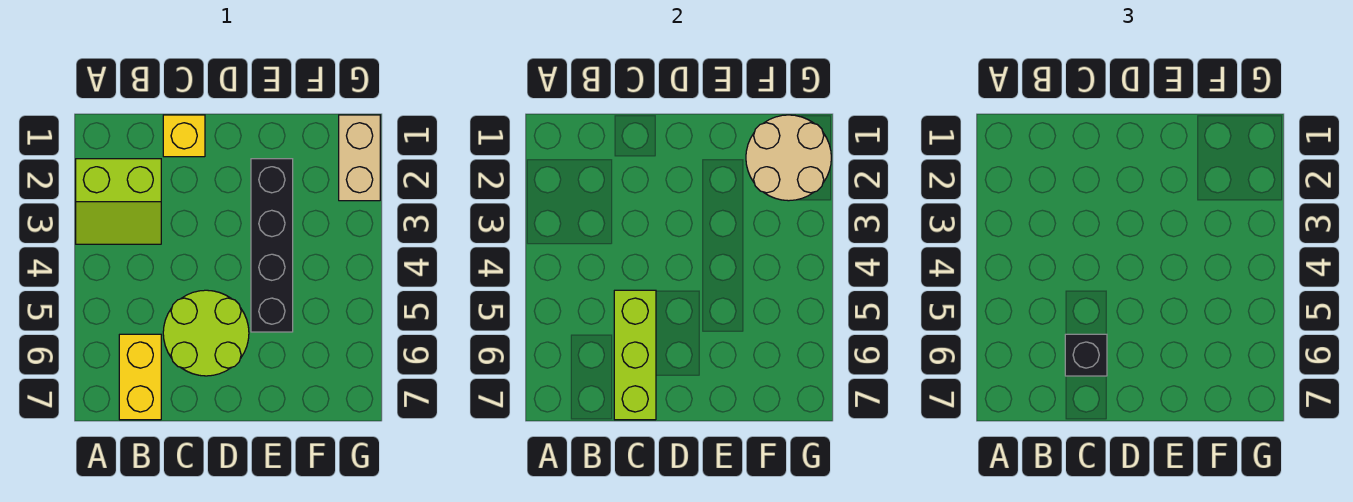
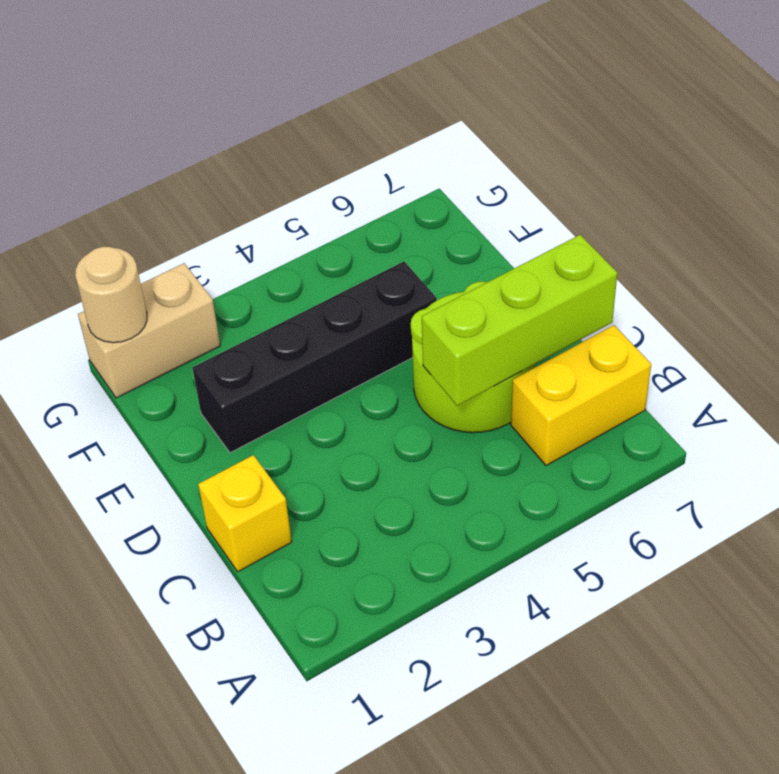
lime slope A2:B3 level 1 top 2 -> none
black brick C6 level 3 -> none
tan round brick F1:G2 level 2 -> tan round brick G1 level 2

